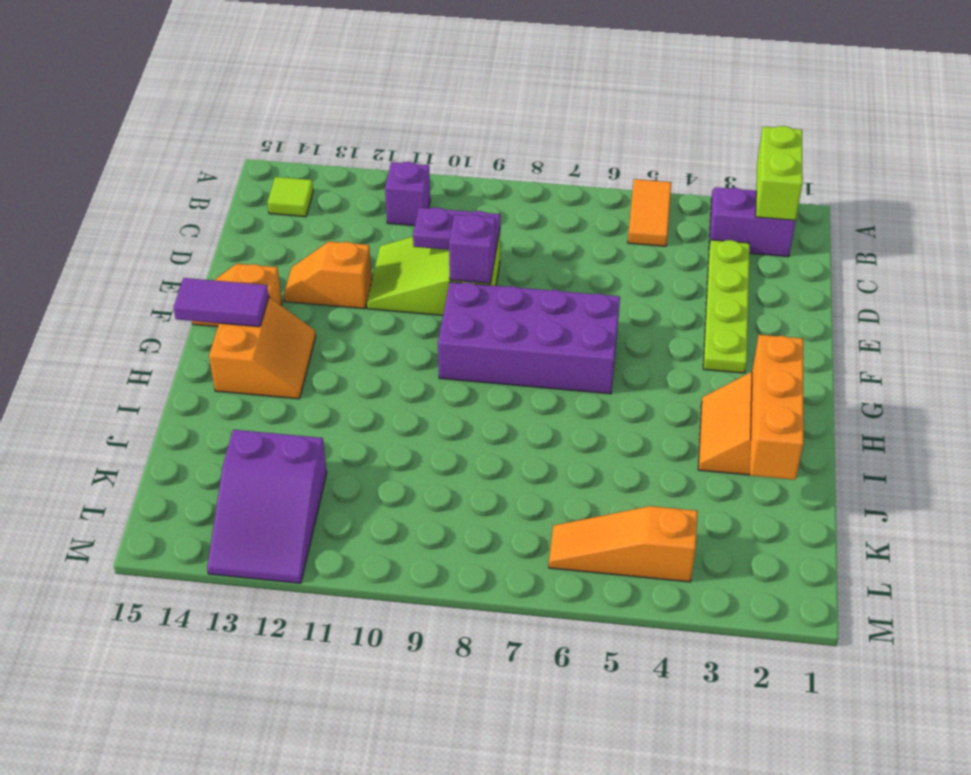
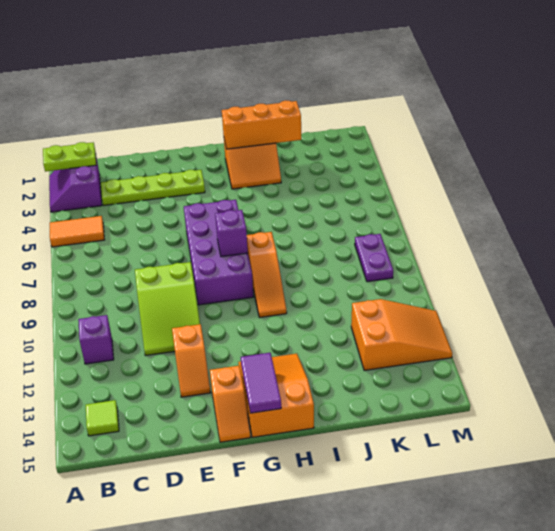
lime brick A2:B2 level 2 -> lime plate A2:B2 level 2
purple plate D9:D10 level 2 -> purple plate L8:L9 level 1
purple brick E9 level 2 -> purple brick G8 level 2
orange slope G13:H14 level 1 top 14 -> orange slope G13:H15 level 1 top 15
purple slope K12:M13 level 1 top K -> orange slope K12:M13 level 1 top K
orange slope L4:L6 level 1 top 4 -> orange slope H8:H10 level 1 top 8

